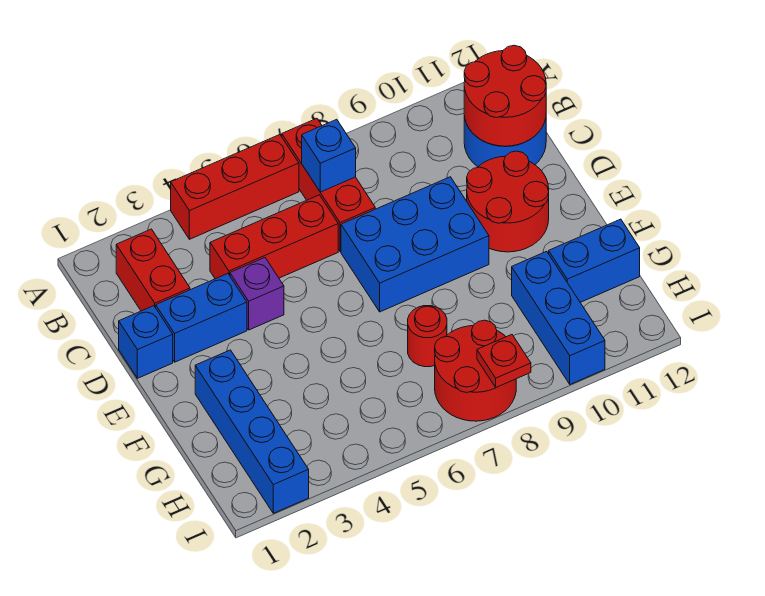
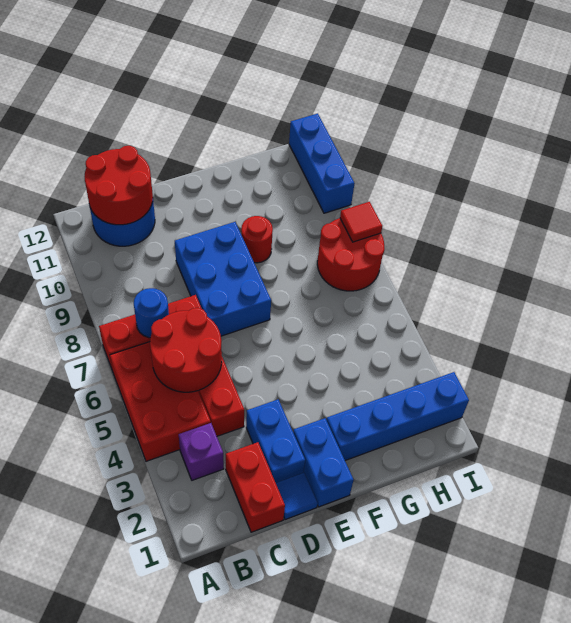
red brick A4:A6 level 1 -> red brick A4:B6 level 1
red brick B2:C2 level 1 -> red brick C1:C2 level 1
blue brick B7 level 2 -> blue round brick B7 level 2
blue brick D1 level 1 -> blue tile D1 level 1
purple brick D4 level 1 -> purple brick B3 level 1
red round brick D10:E11 level 1 -> red round brick B5:C6 level 2
red round brick G7 level 1 -> red round brick F9 level 1
blue brick G10:I10 level 1 -> blue brick I10:I12 level 1
blue brick G11:G12 level 1 -> blue brick E1:E2 level 1
red plate I8 level 2 -> red tile I8 level 2

